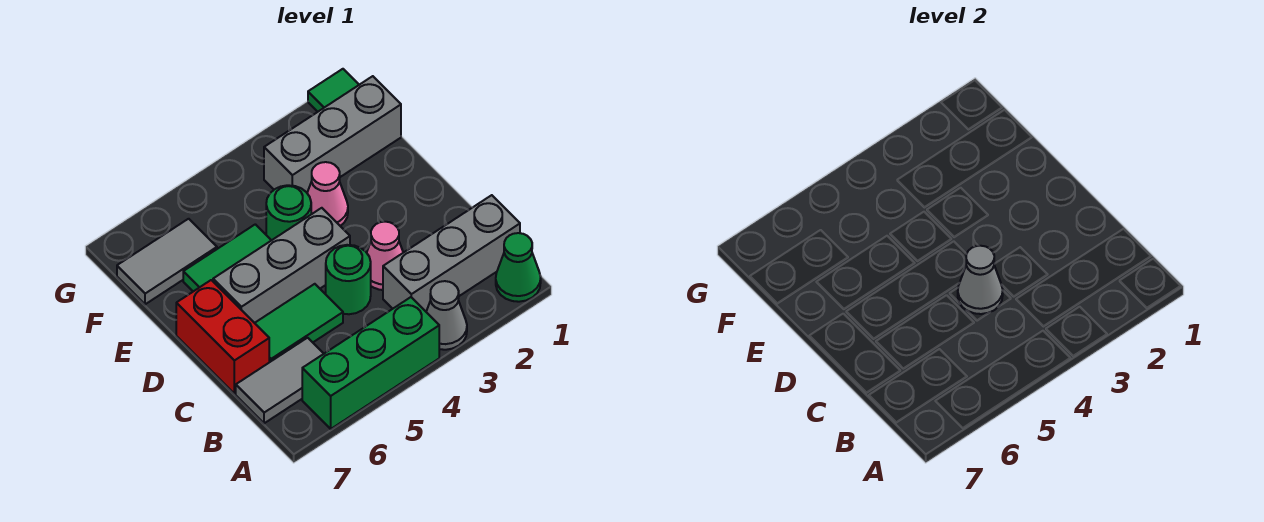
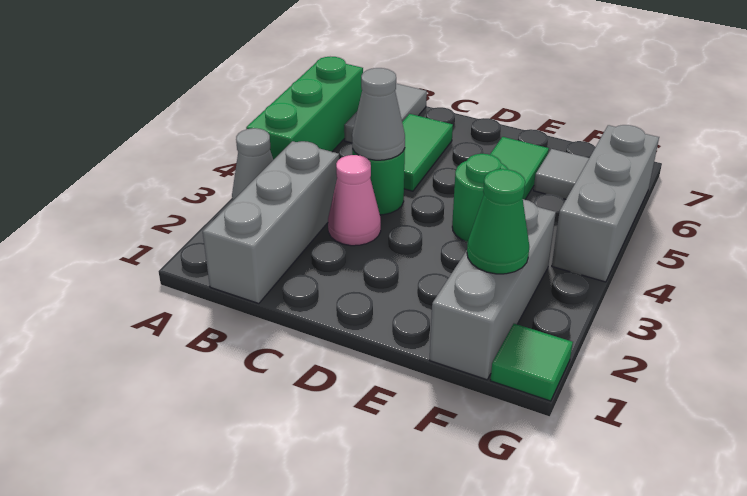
green cone A1 level 1 -> green cone F2 level 2
red brick C7:D7 level 1 -> none
grey brick D4:D6 level 1 -> grey brick G4:G6 level 1
pink cone E3 level 1 -> none
grey tile F6:F7 level 1 -> grey tile F6 level 1

